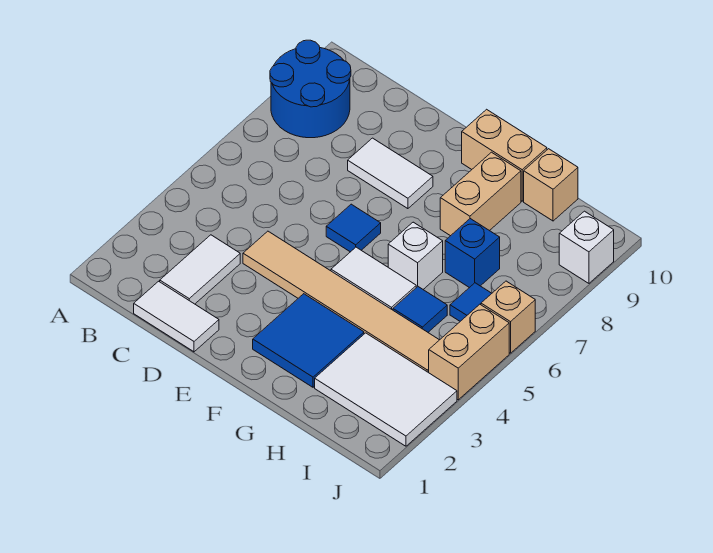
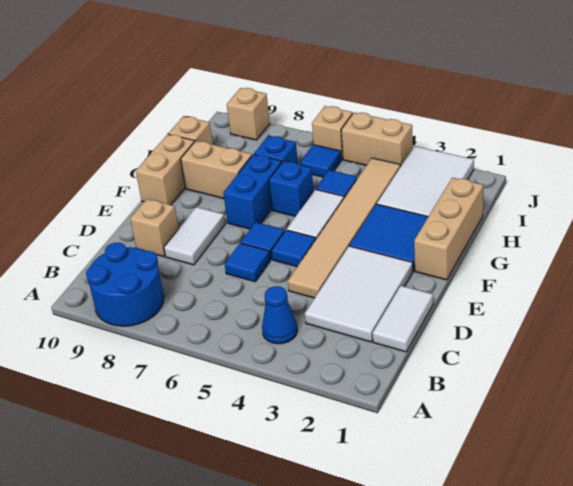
none -> blue cone B4 level 1
white tile C2:C3 level 1 -> white tile C2:E3 level 1
none -> blue tile D6 level 1
none -> tan brick D9 level 1
none -> blue tile E5 level 1
none -> tan brick F1:H1 level 1
none -> blue brick F7:G7 level 1
white brick G6 level 1 -> blue brick G6 level 1
white brick J9 level 1 -> tan brick J9 level 1

